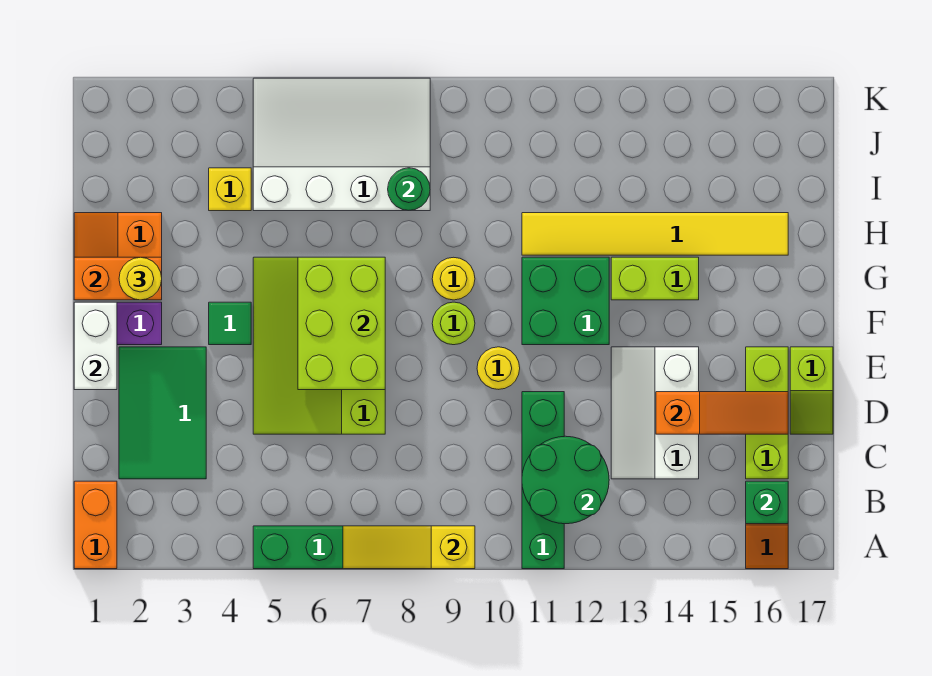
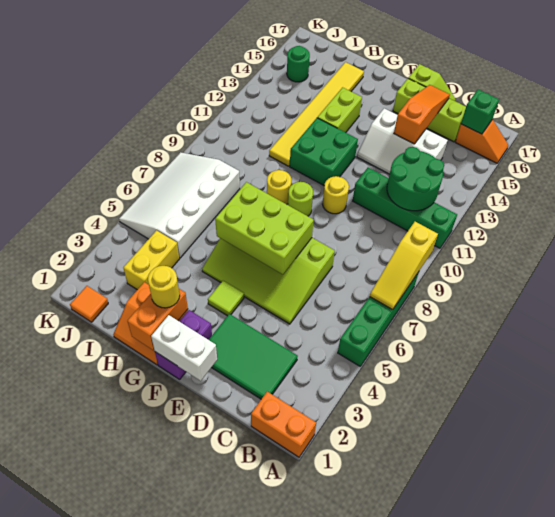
green tile F4 level 1 -> lime tile F4 level 1
yellow brick I4 level 1 -> yellow brick I3:I4 level 1
green round brick I8 level 2 -> green round brick J15 level 1
none -> orange tile J1 level 1

